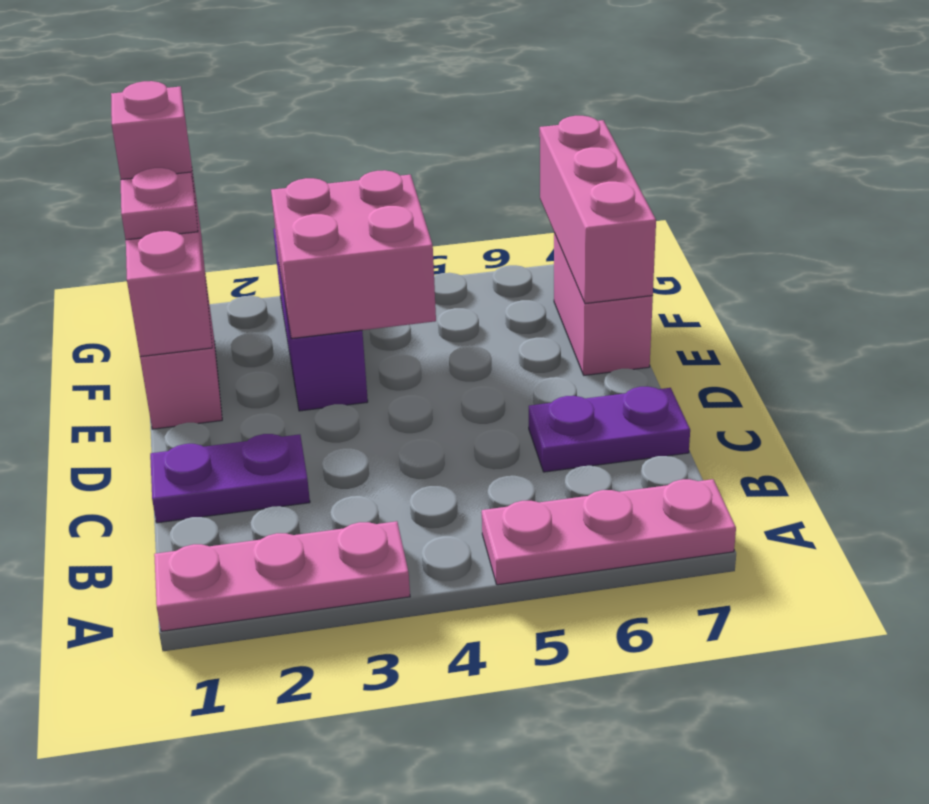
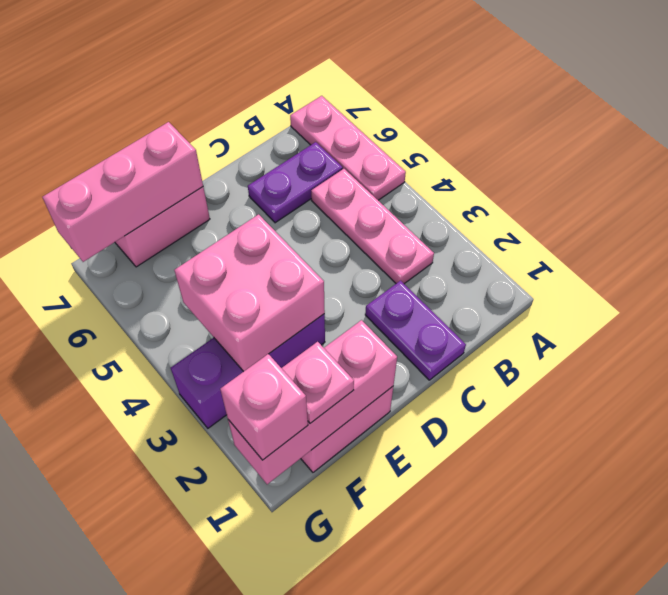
pink plate A1:A3 level 1 -> pink plate B3:B5 level 1
purple plate C6:C7 level 1 -> purple plate B6:C6 level 1

